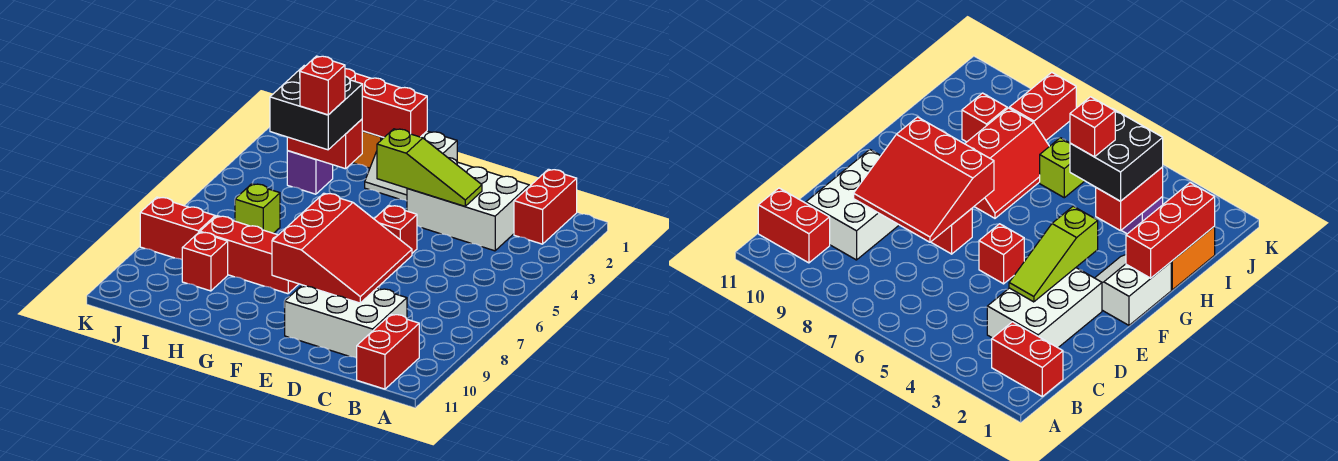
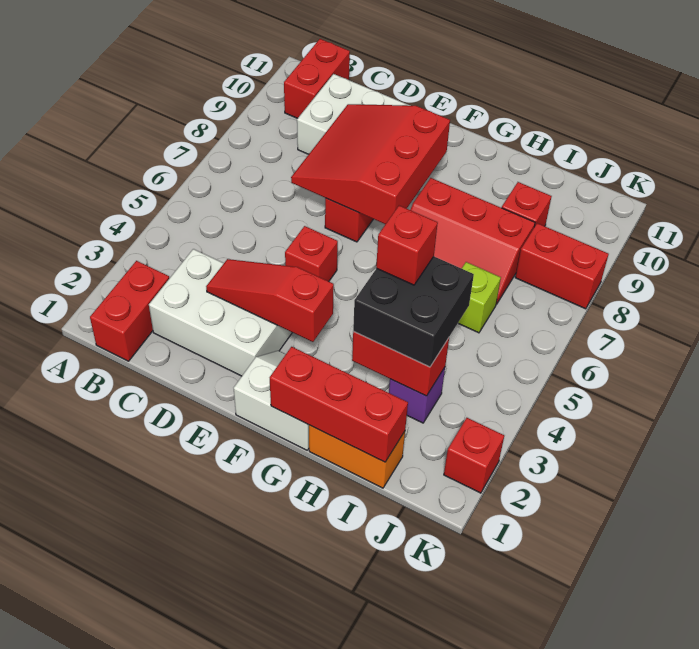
lime slope D3:F3 level 2 top F -> red slope D3:F3 level 2 top F
none -> red brick K2 level 1

